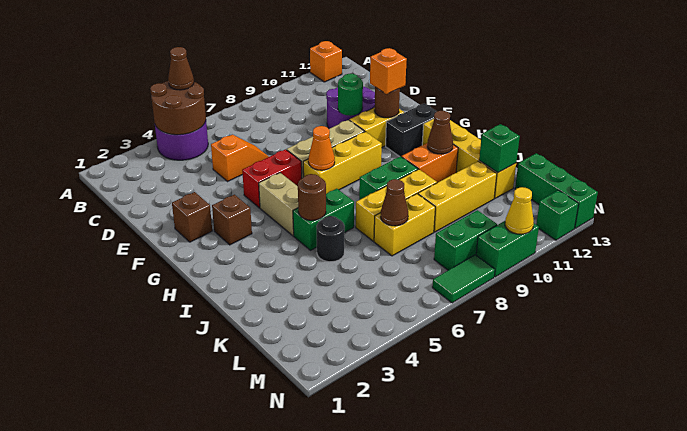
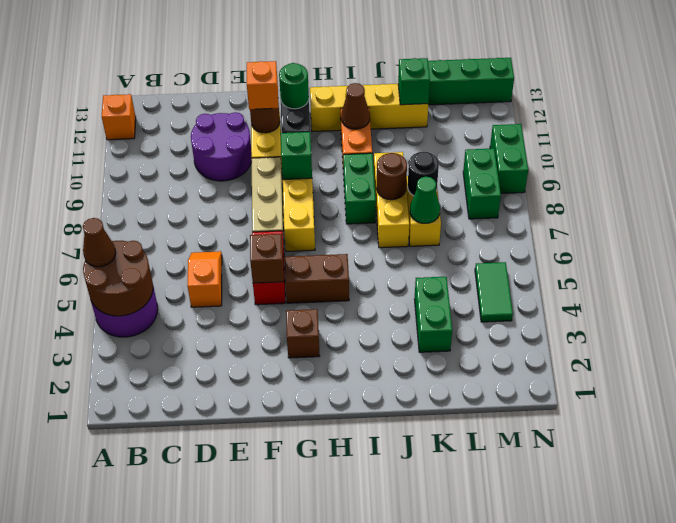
green round brick E10 level 2 -> green round brick G12 level 2
brown brick F2 level 1 -> brown brick F5 level 2
tan brick G5:H5 level 1 -> brown brick G5:H5 level 1
orange cone G7 level 2 -> none
green brick I5:I6 level 1 -> green brick K3:K4 level 1
brown round brick I5 level 2 -> brown round brick J8 level 2
black round brick J5 level 1 -> black round brick K8 level 2
brown cone K7 level 2 -> green cone K7 level 2
yellow brick K9:K11 level 1 -> none
green tile N7:N8 level 1 -> green tile M4:M5 level 1
yellow cone N10 level 2 -> none
green brick N12 level 1 -> green brick G9 level 2

